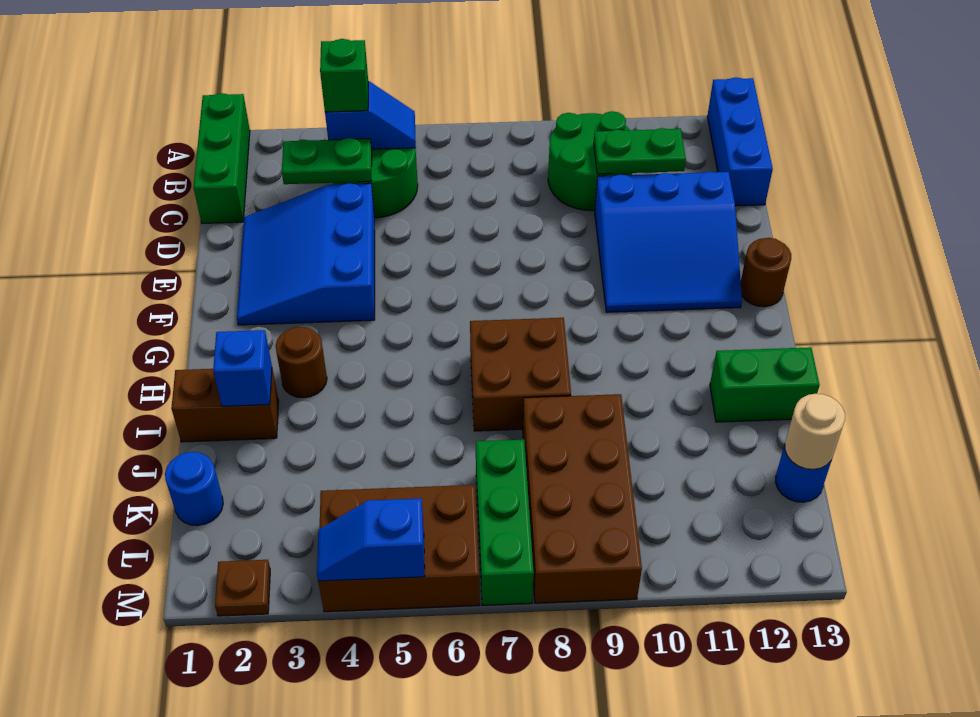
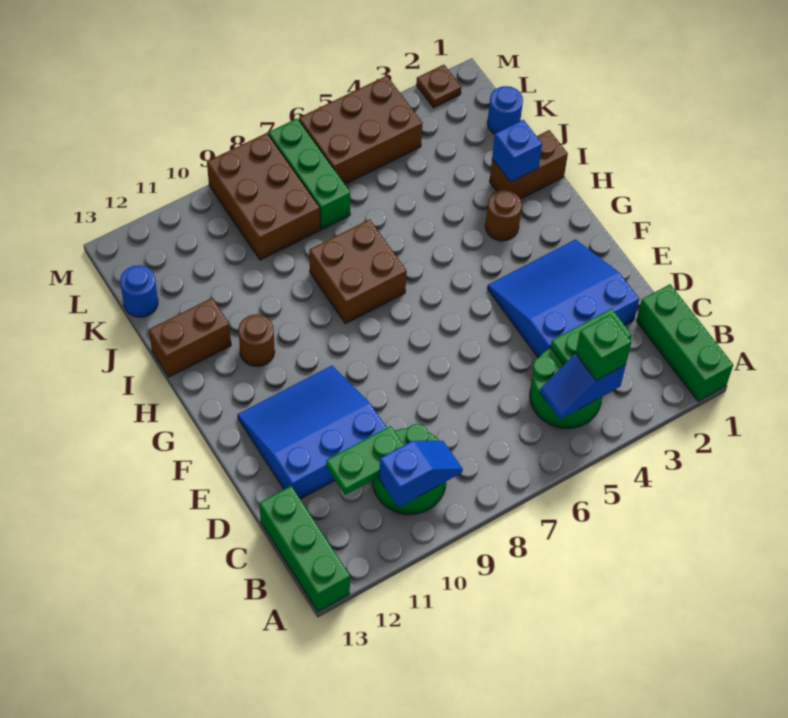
blue brick A13:C13 level 1 -> green brick A13:C13 level 1
blue slope D2:F4 level 1 top 4 -> blue slope D2:F4 level 1 top D
brown round brick F13 level 1 -> brown round brick H11 level 1
green brick I12:I13 level 1 -> brown brick I12:I13 level 1
brown brick J8:M9 level 1 -> brown brick K8:M9 level 1
tan round brick K13 level 2 -> none
blue slope M4:M5 level 2 top 5 -> blue slope B9:B10 level 2 top 10

